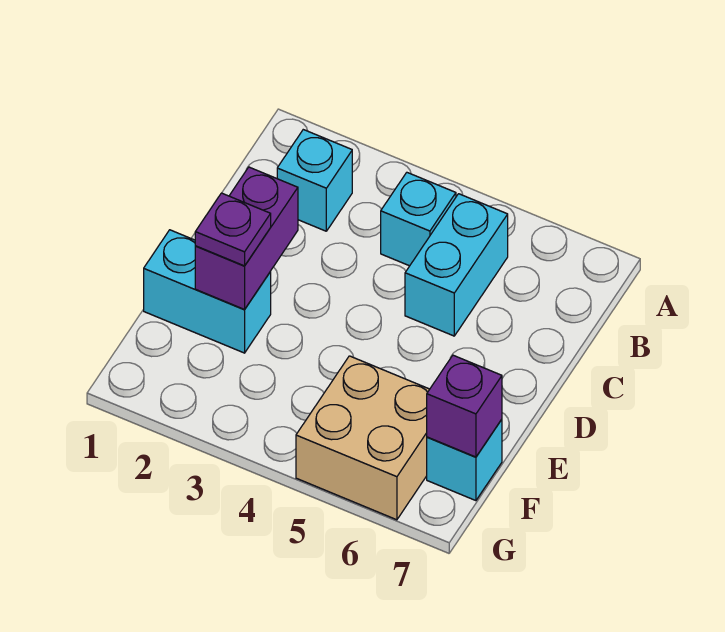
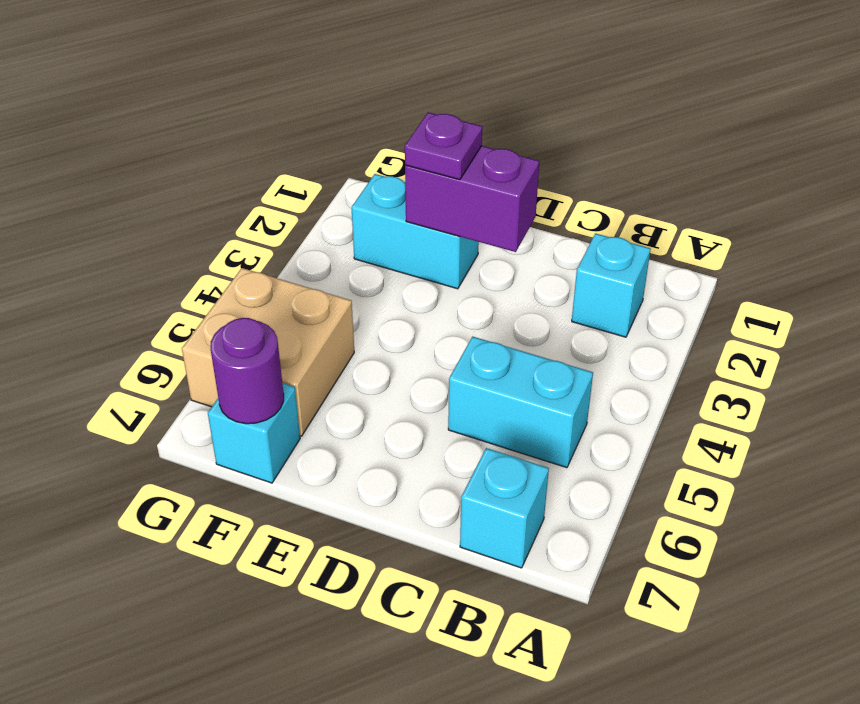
cyan brick B4 level 1 -> cyan brick B7 level 1
cyan brick E1:E2 level 1 -> cyan brick E2:F2 level 1
purple brick F7 level 2 -> purple round brick F7 level 2

